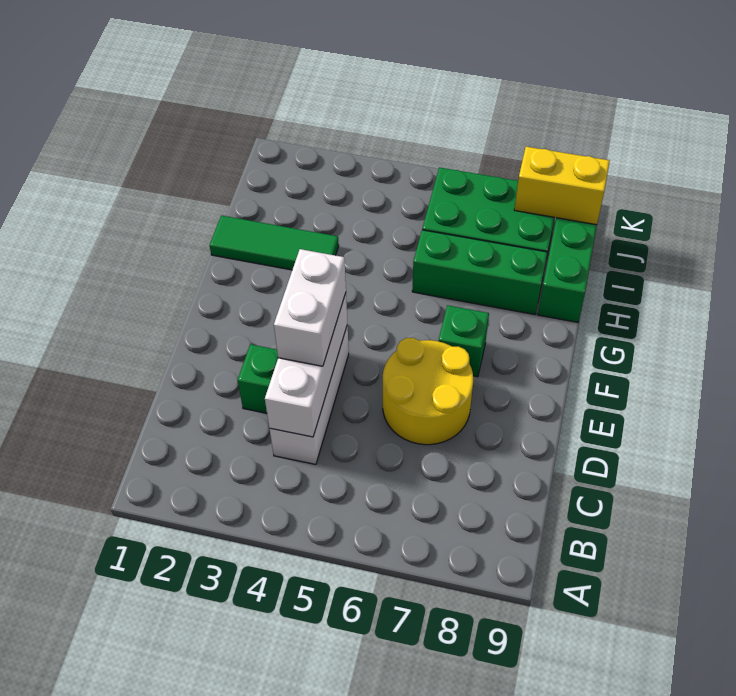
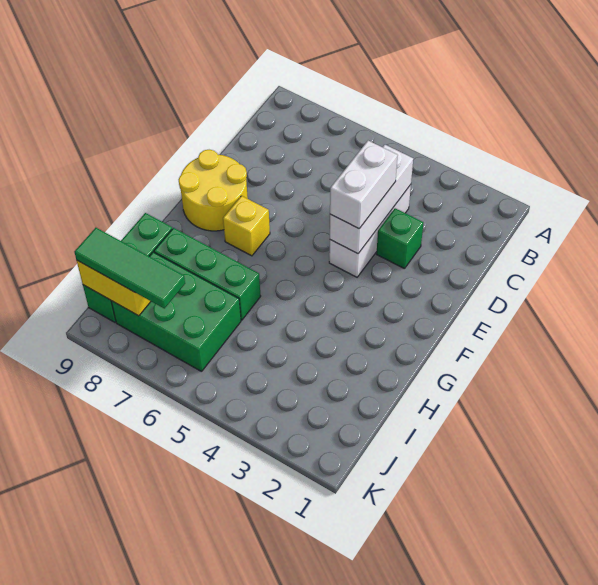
yellow round brick D6:E7 level 1 -> yellow round brick E8:F9 level 1
green brick F7 level 1 -> yellow brick F7 level 1
green tile H1:H3 level 1 -> green tile J7:J9 level 3

